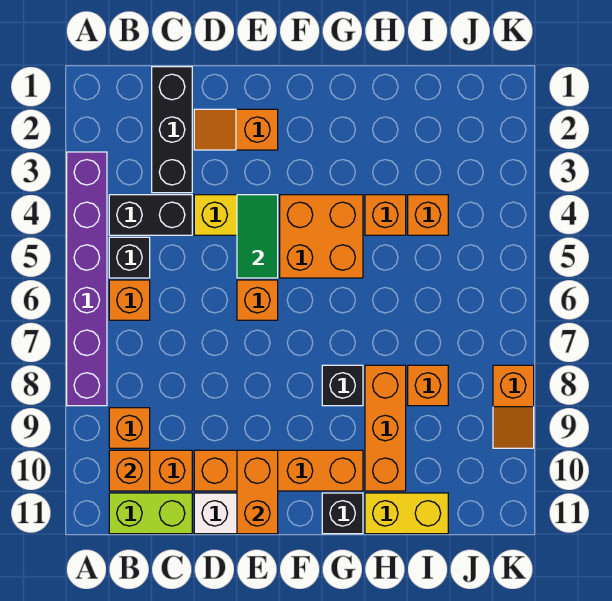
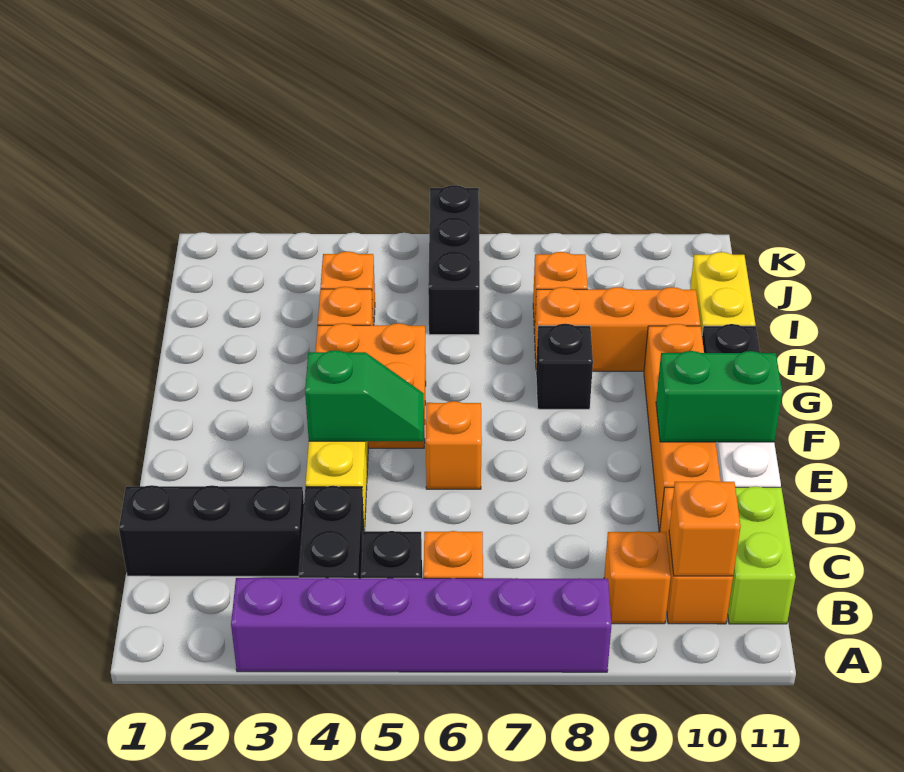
orange slope D2:E2 level 1 top E -> none
green tile E4:E5 level 2 -> green slope E4:E5 level 2 top 4
orange brick E10:E11 level 2 -> green brick E10:E11 level 2
none -> black brick I6:K6 level 1
orange slope K8:K9 level 1 top 8 -> none

